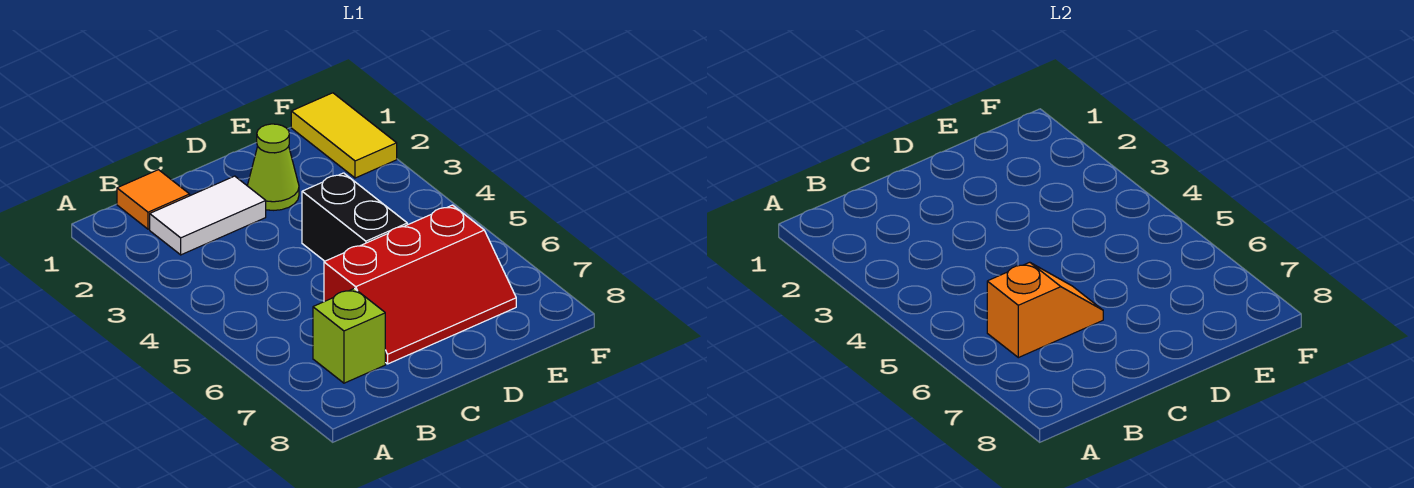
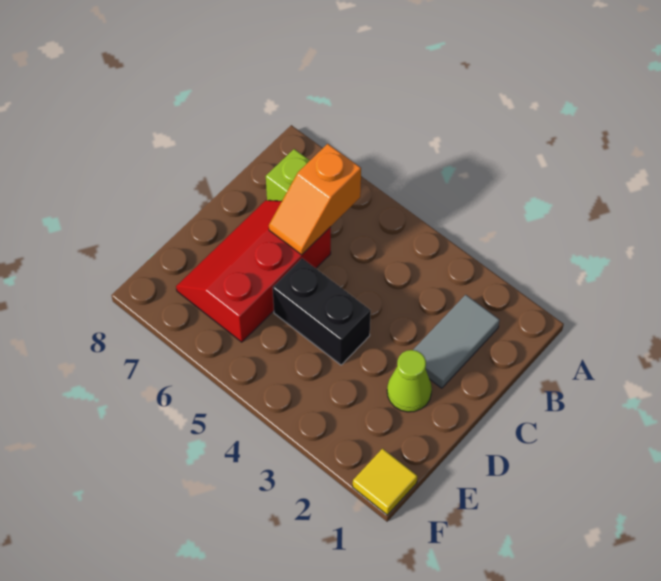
orange tile B1 level 1 -> none
white tile B2:C2 level 1 -> grey tile B2:C2 level 1
yellow tile F1:F2 level 1 -> yellow tile F1 level 1

